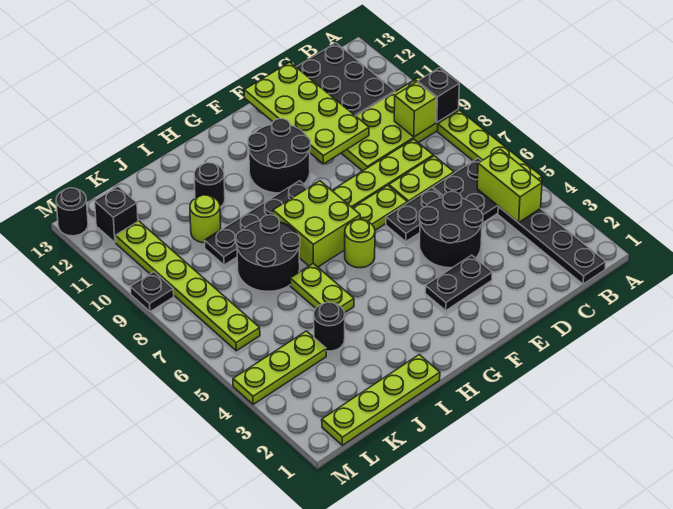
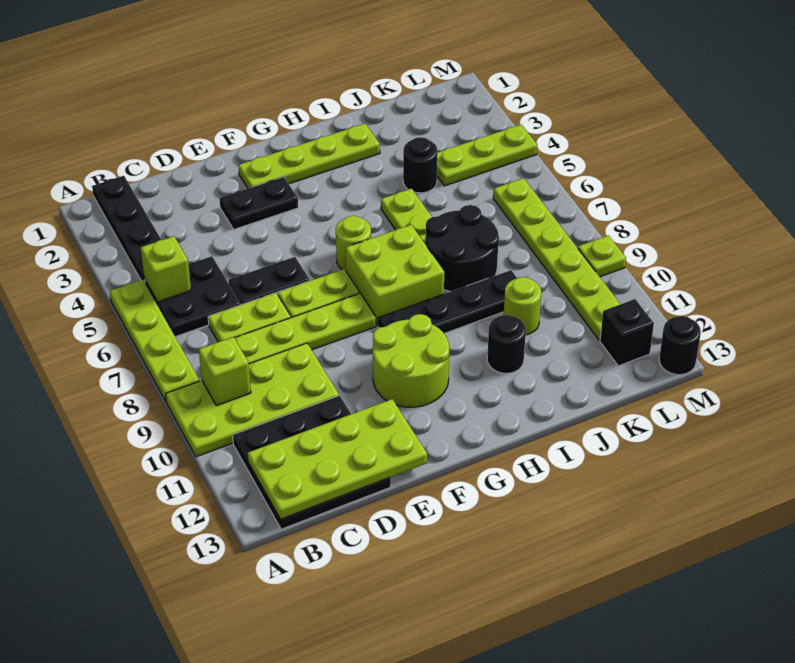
black brick A9 level 2 -> none
lime brick B4:B5 level 2 -> lime brick B5 level 2
black round brick D4:E5 level 1 -> none
lime plate D10:E13 level 2 -> lime plate B12:E13 level 2
black round brick F10:G11 level 1 -> lime round brick F10:G11 level 1
lime plate I1:L1 level 1 -> lime plate F2:I2 level 1
black plate M9 level 1 -> lime plate M9 level 1

